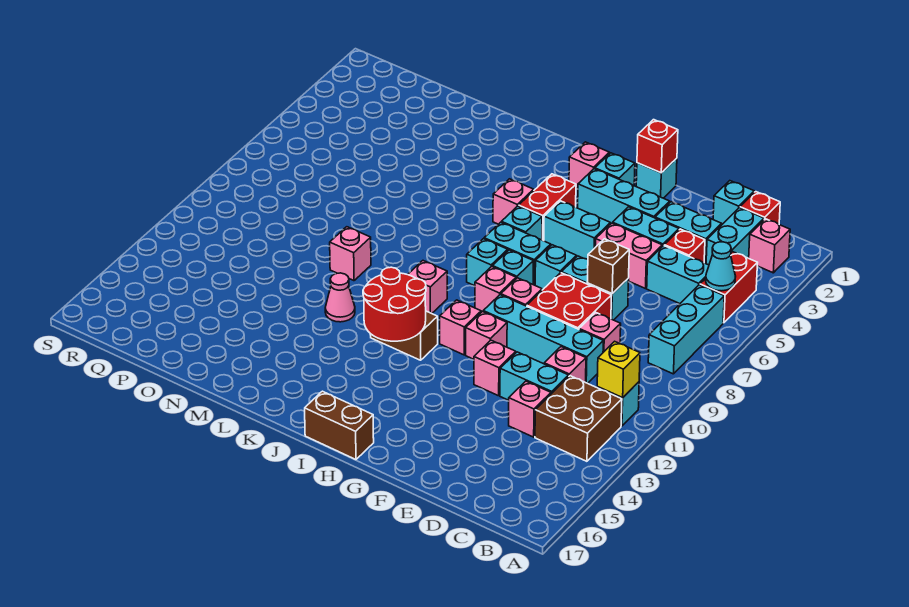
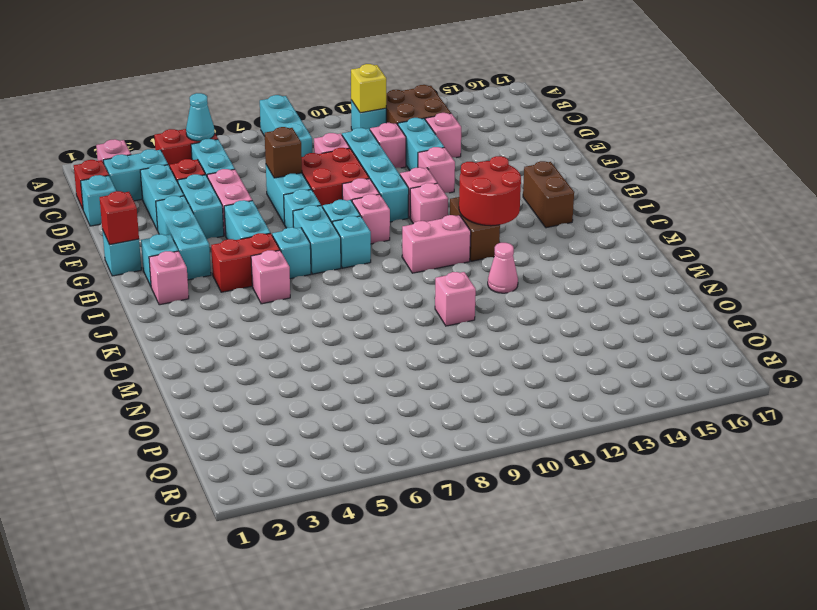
cyan brick B6:B8 level 1 -> cyan brick A8:C8 level 1
brown brick H17:I17 level 1 -> brown brick H15:I15 level 1
pink brick J10 level 1 -> pink brick J10:J11 level 1

